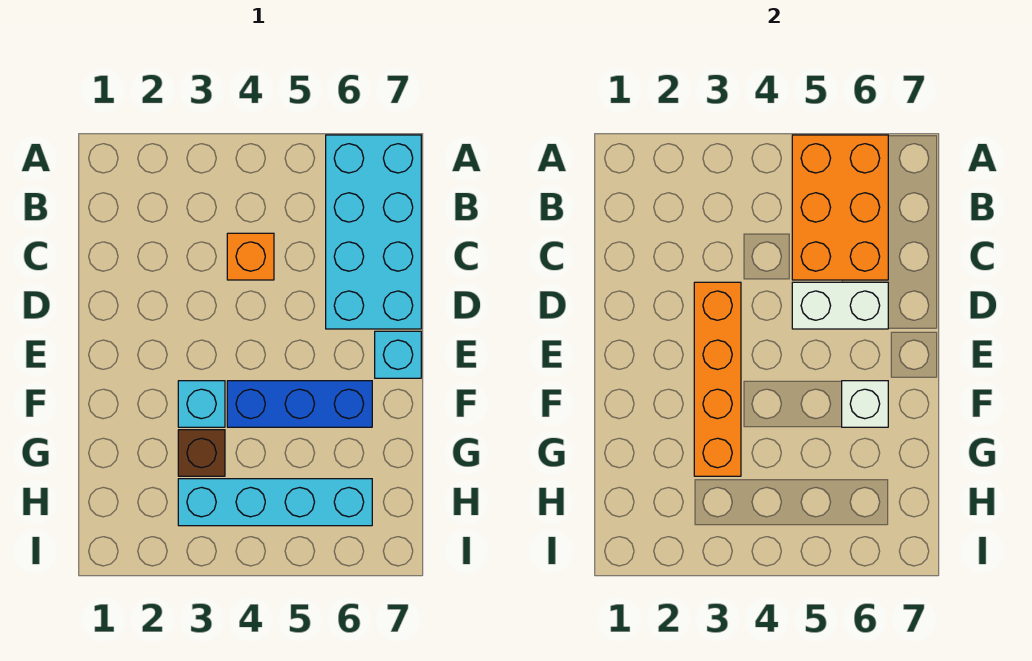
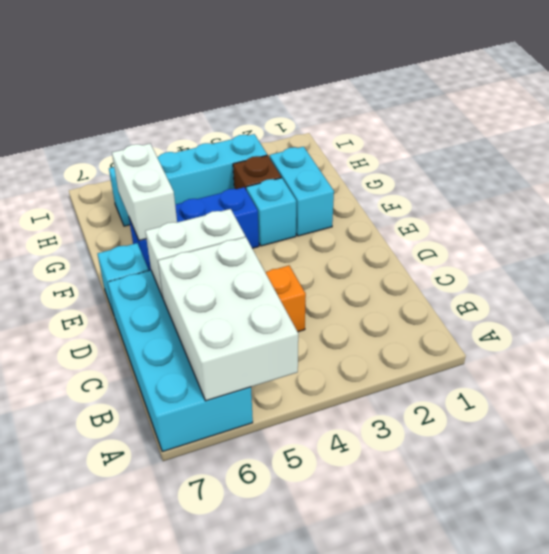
orange brick A5:C6 level 2 -> white brick A5:C6 level 2
orange brick D3:G3 level 2 -> none
none -> cyan brick F2:G2 level 1
white brick F6 level 2 -> white brick F6:G6 level 2

